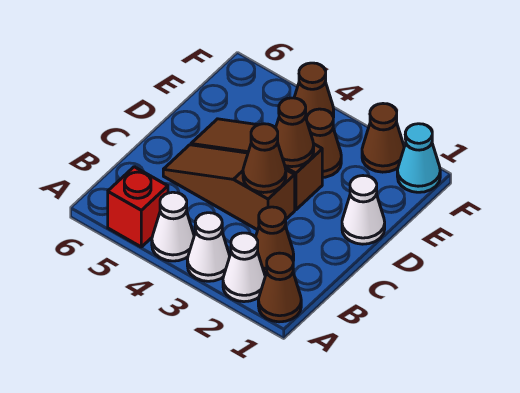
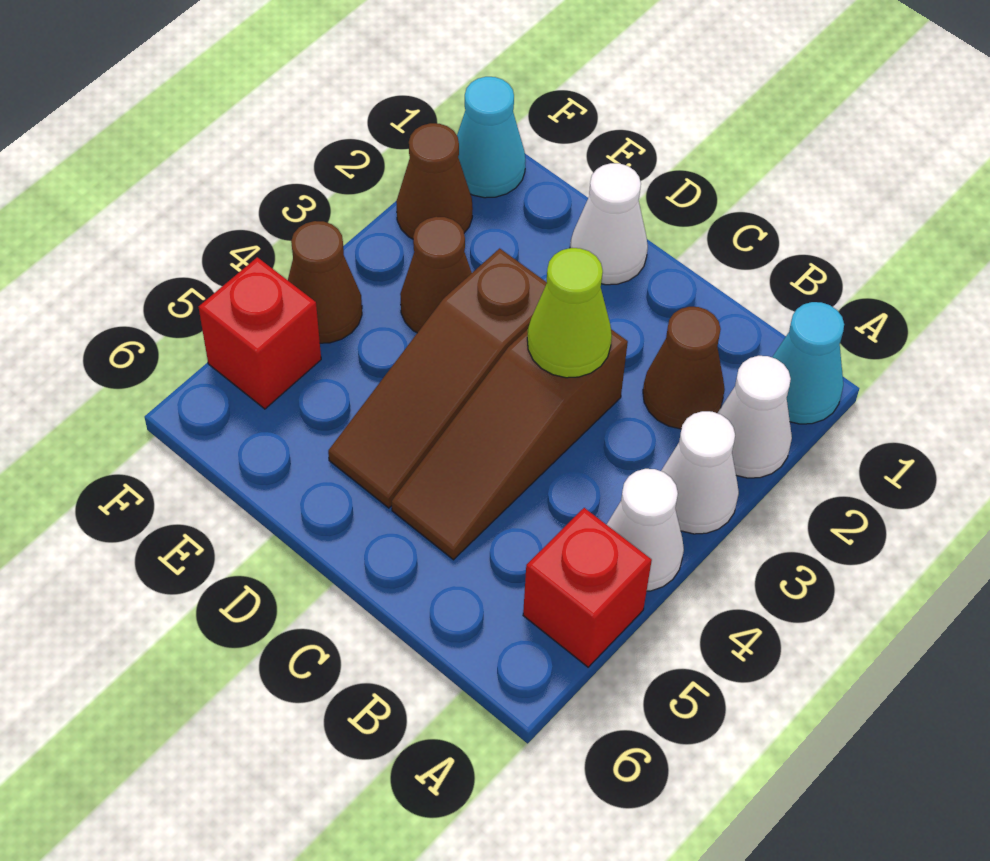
brown cone A1 level 1 -> cyan cone A1 level 1
brown cone C3 level 2 -> lime cone C3 level 2
brown cone D3 level 2 -> none
none -> red brick F5 level 1

